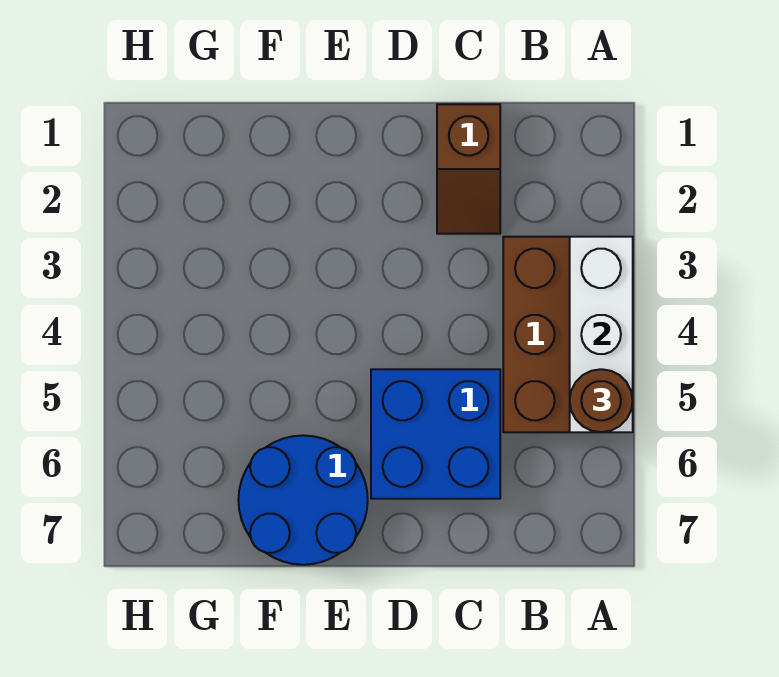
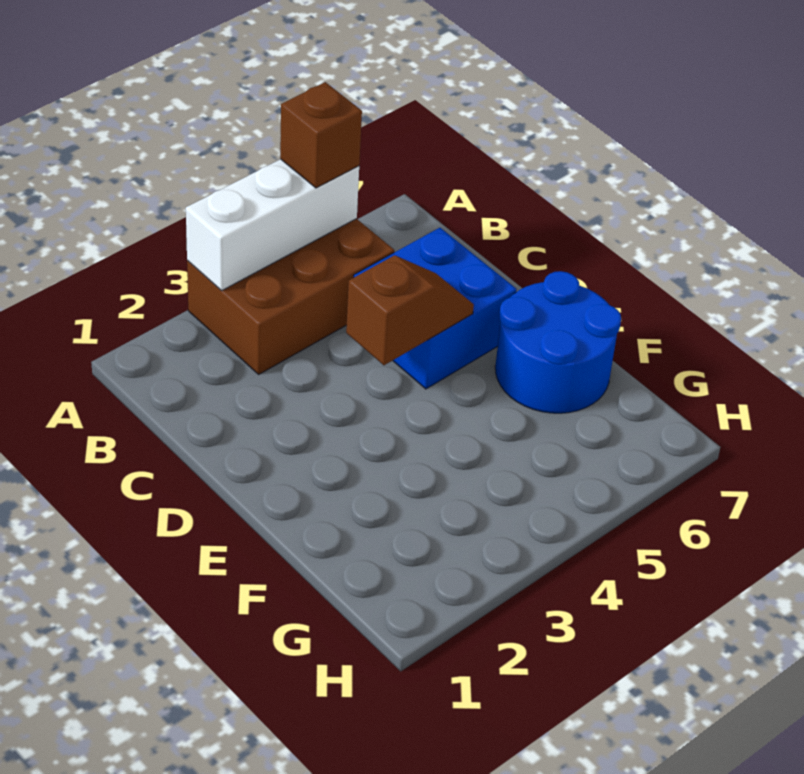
brown round brick A5 level 3 -> brown brick A5 level 3
brown slope C1:C2 level 1 top 1 -> brown slope D4:D5 level 2 top 4

